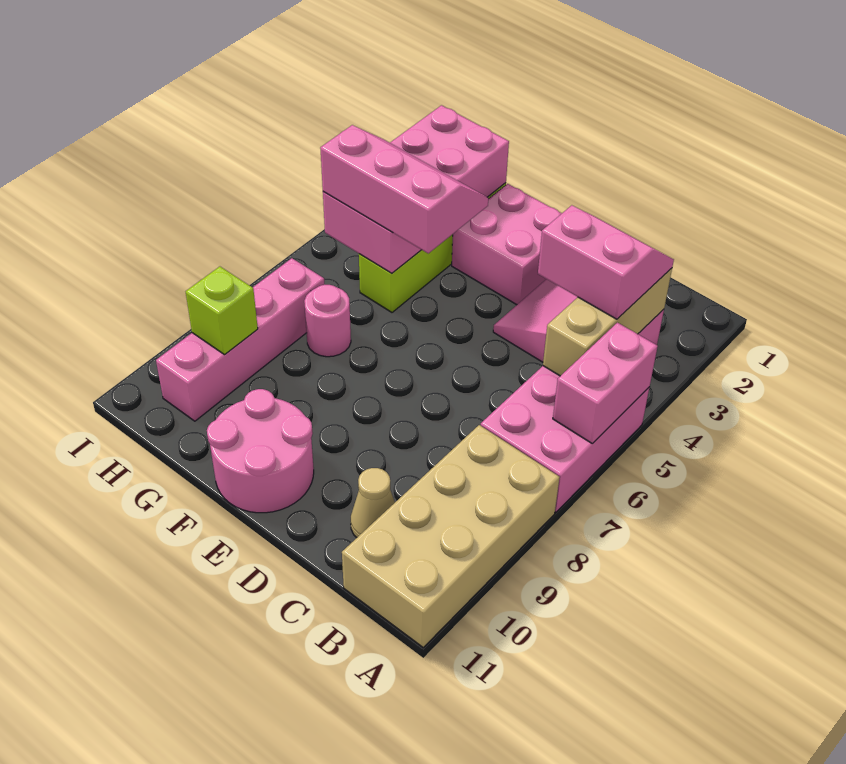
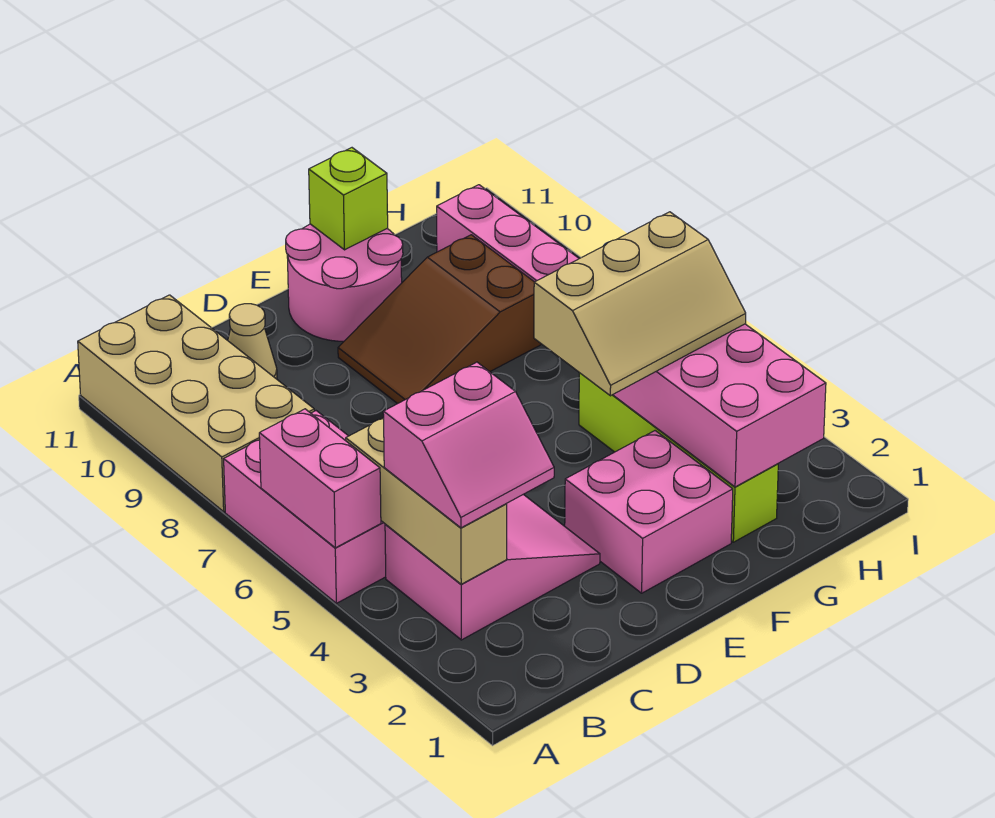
none -> brown slope E8:G9 level 1 top G
pink slope F4:H5 level 3 top 5 -> tan slope F4:H5 level 3 top 5
pink round brick G7 level 1 -> none
lime brick H9 level 2 -> lime brick F11 level 2

